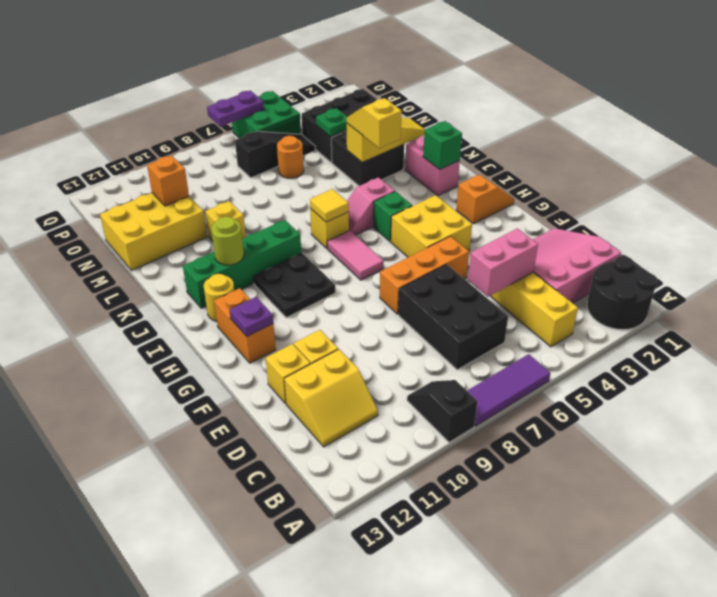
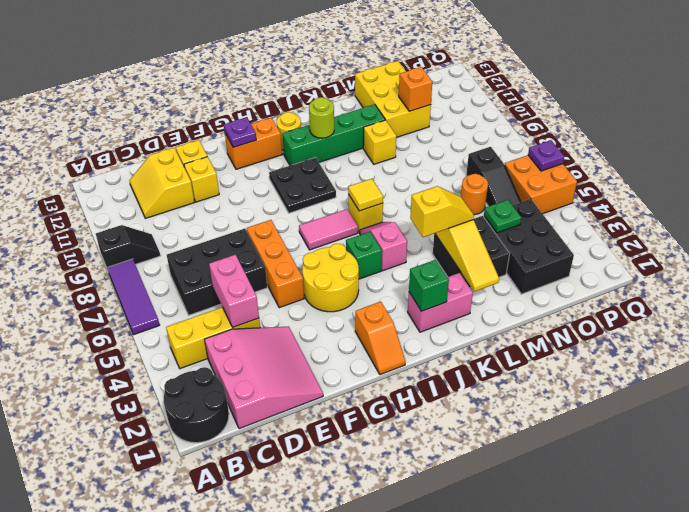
yellow brick G4:H5 level 1 -> yellow round brick G4:H5 level 1
green brick J9:J12 level 1 -> green brick I11:L11 level 1
green brick P5:Q6 level 1 -> orange brick P5:Q6 level 1
purple plate Q6:Q7 level 2 -> purple plate Q6 level 2

